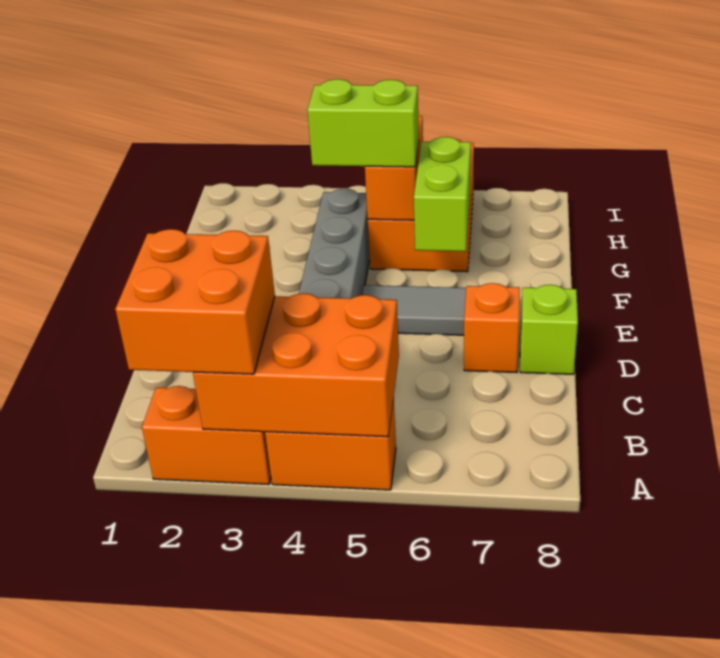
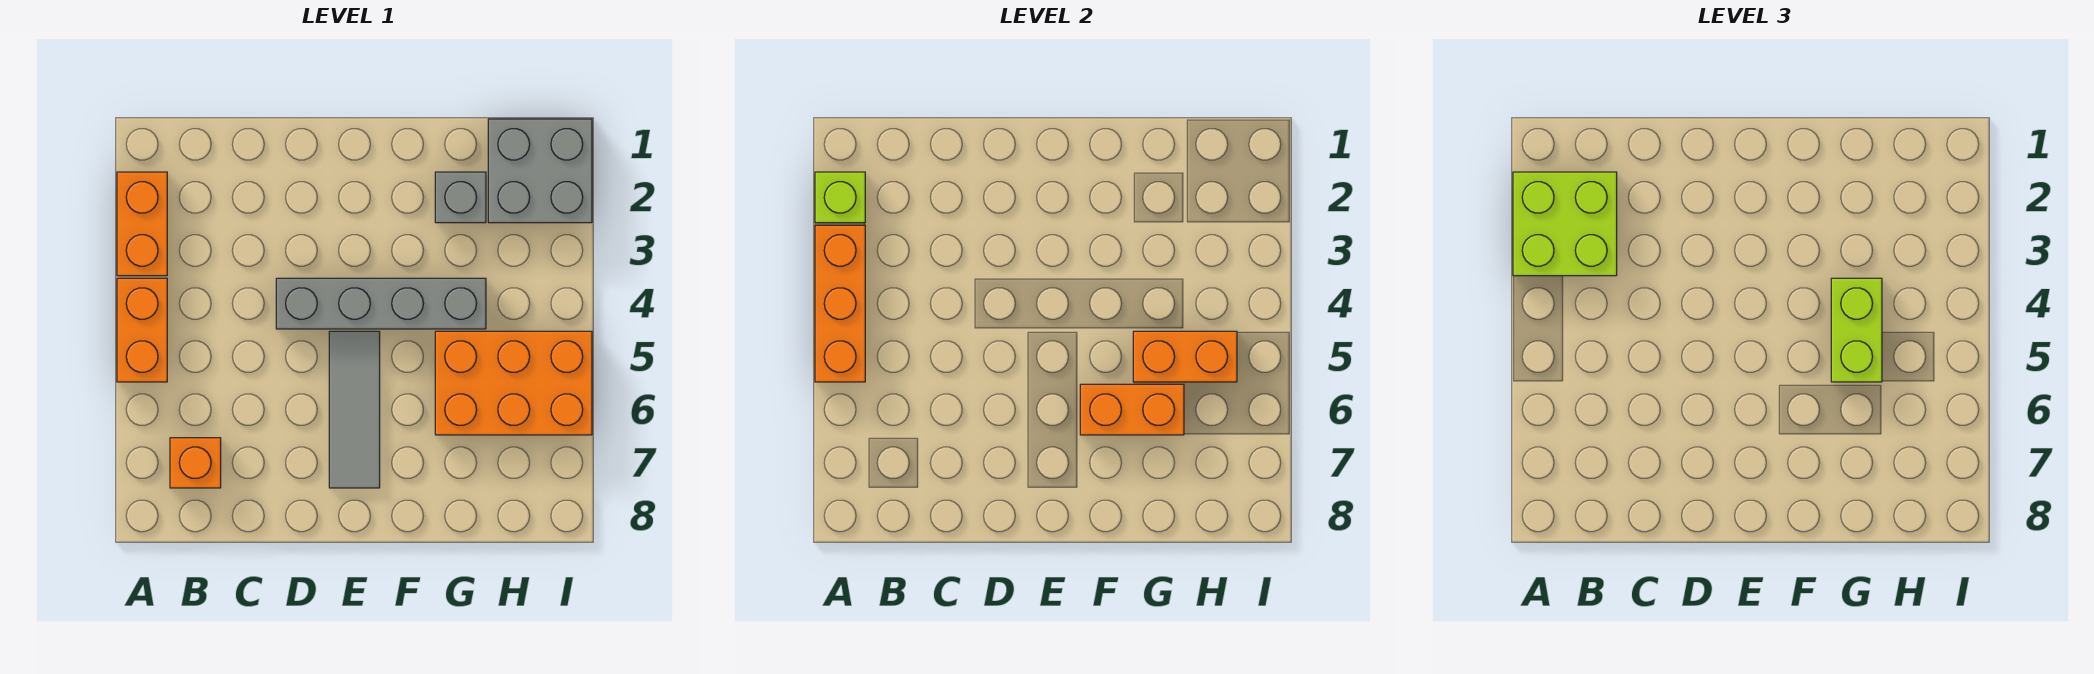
orange brick A2:B3 level 3 -> lime brick A2:B3 level 3
orange brick A3:B5 level 2 -> orange brick A3:A5 level 2
orange brick D7 level 1 -> orange brick B7 level 1
lime brick D8 level 1 -> lime brick A2 level 2
lime brick F6:G6 level 2 -> orange brick F6:G6 level 2
none -> grey brick G2 level 1
none -> grey brick H1:I2 level 1

